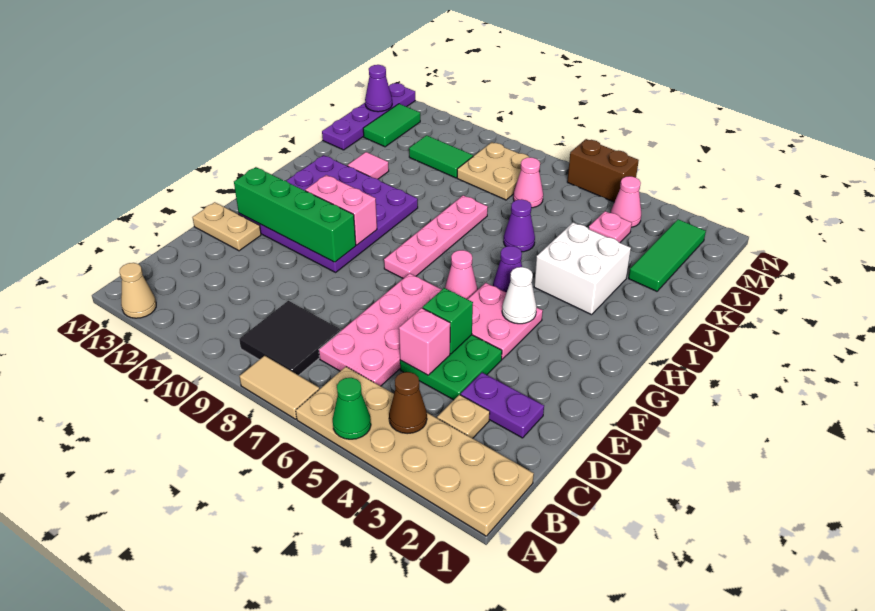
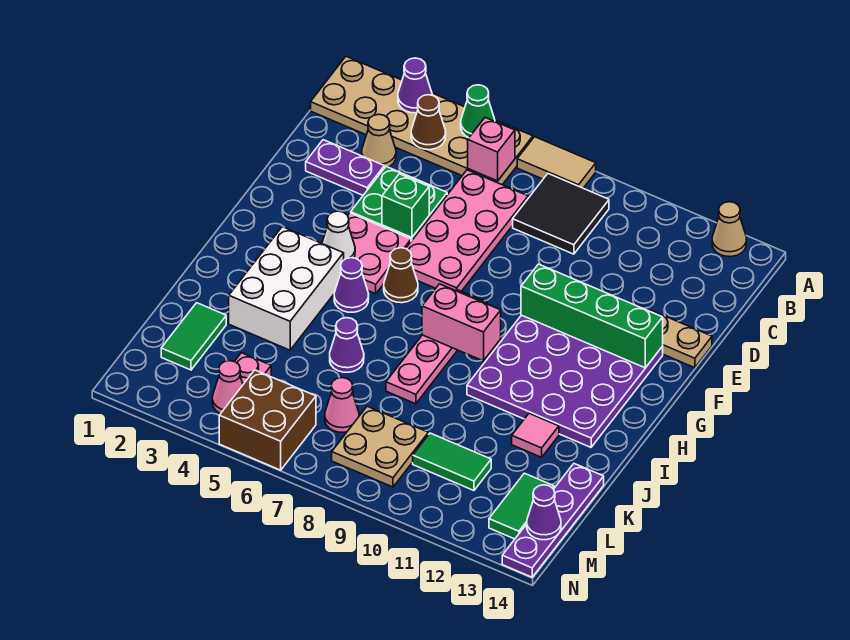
none -> purple cone A3 level 2
tan plate C3 level 1 -> tan cone C3 level 1
pink brick D5 level 2 -> pink brick B6 level 2
pink cone G6 level 1 -> brown cone G6 level 1
pink brick G10:G11 level 2 -> pink brick H8:H9 level 2
white brick I3:J4 level 1 -> white brick H3:J4 level 1
green tile K2:M2 level 1 -> green tile K2:L2 level 1
brown brick N5:N6 level 1 -> brown brick M5:N6 level 1

